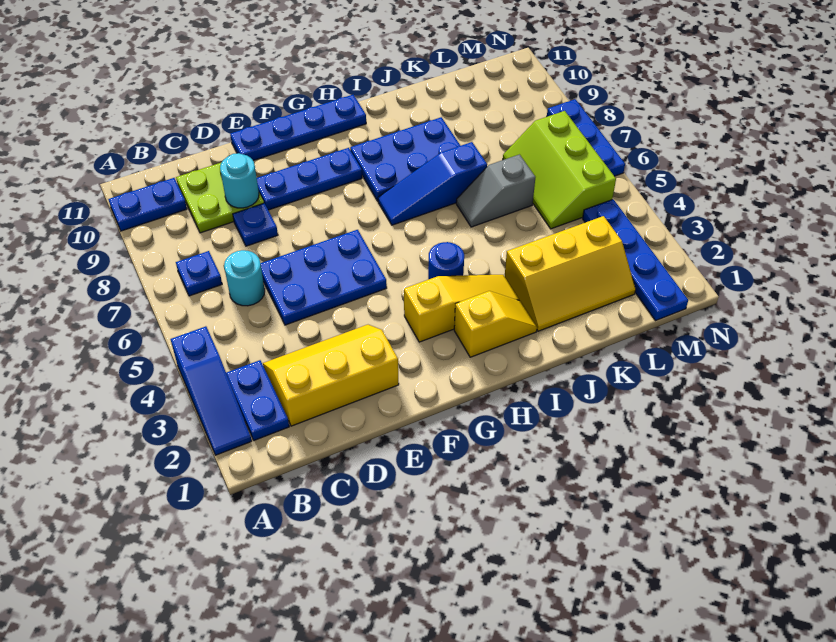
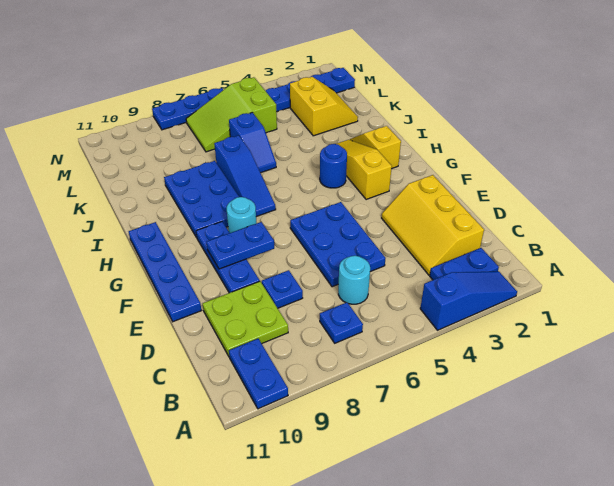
cyan round brick D9 level 2 -> cyan round brick G8 level 1
none -> blue plate F8:F9 level 2
yellow slope J2:L3 level 1 top 3 -> yellow slope K2:L3 level 1 top 3
grey slope J6:K6 level 1 top K -> blue slope J6:K6 level 1 top K
lime slope L5:M7 level 1 top M -> lime slope L5:M7 level 1 top 5

